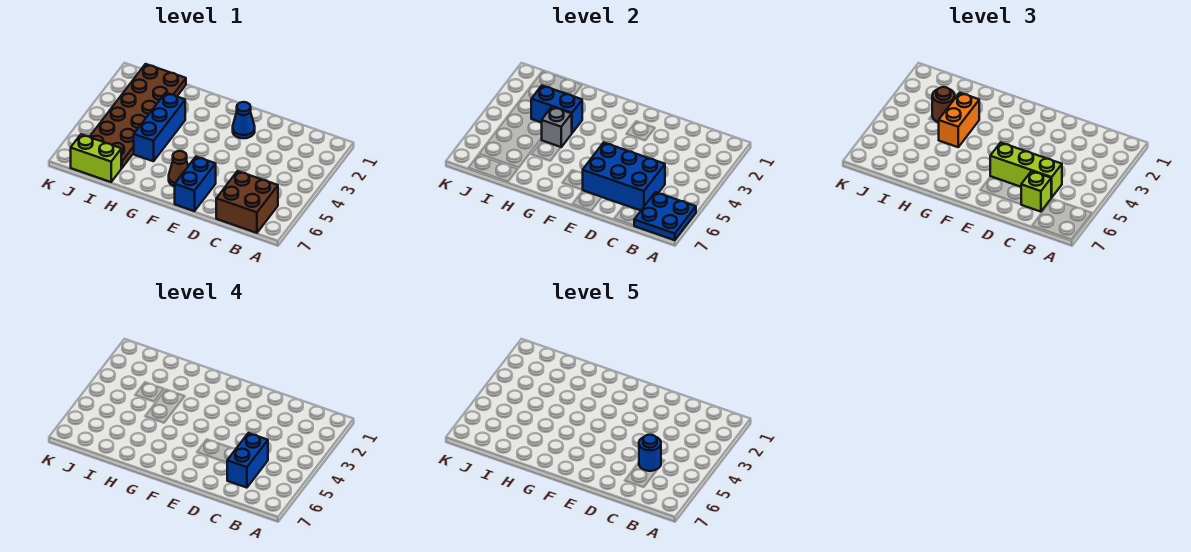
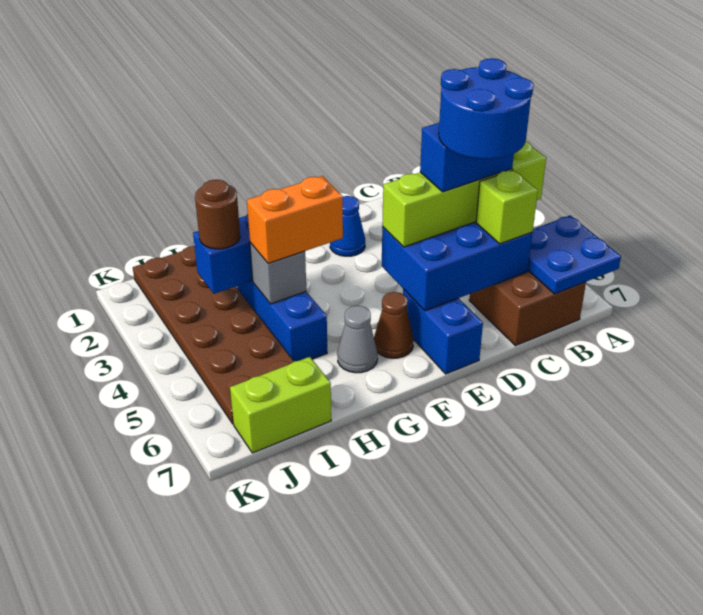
lime brick C5:E5 level 3 -> lime brick B5:E5 level 3
blue brick C5:C6 level 4 -> blue brick C5:D5 level 4
blue round brick C5 level 5 -> blue round brick C5:D6 level 5
none -> grey cone G6 level 1
orange brick H3:H4 level 3 -> orange brick G4:H4 level 3

